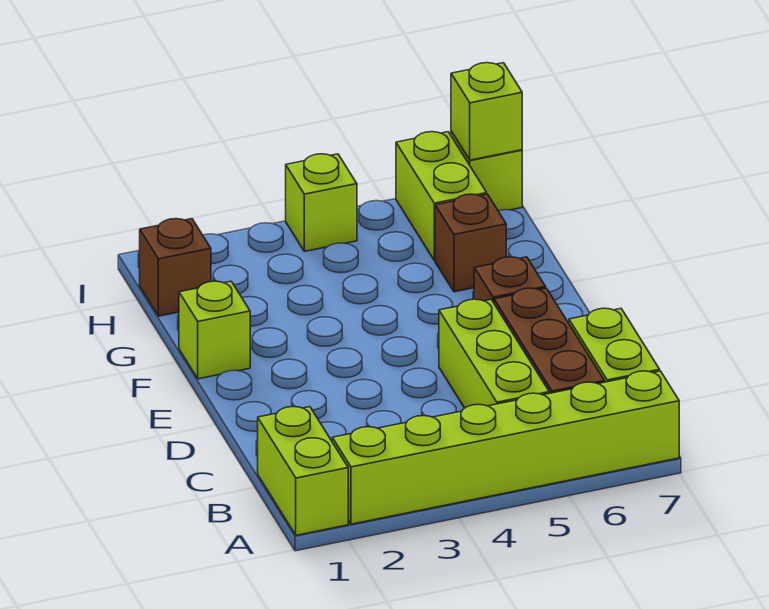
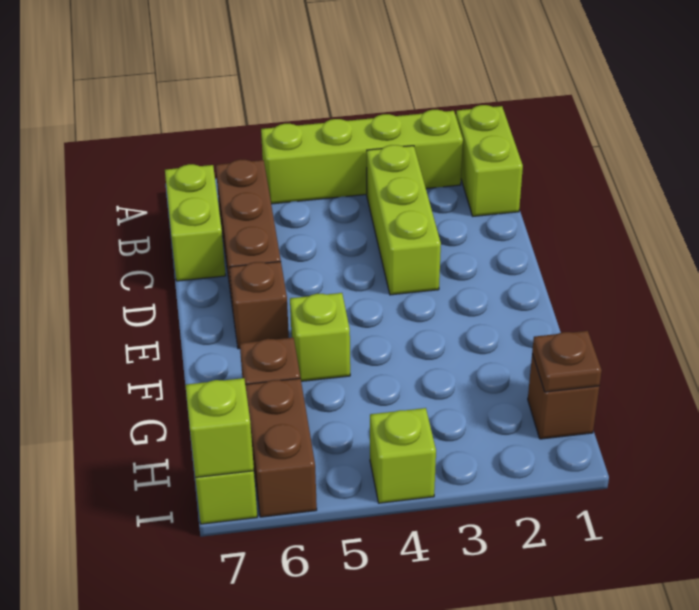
lime brick A2:A7 level 1 -> lime brick A2:A5 level 1
lime brick B5:D5 level 1 -> lime brick B3:D3 level 1
lime brick F1 level 1 -> lime brick F5 level 1
none -> brown plate H1 level 2
lime brick H6:I6 level 1 -> brown brick H6:I6 level 1

